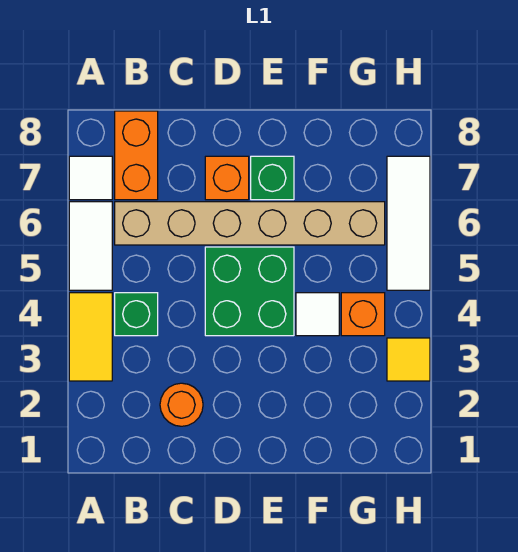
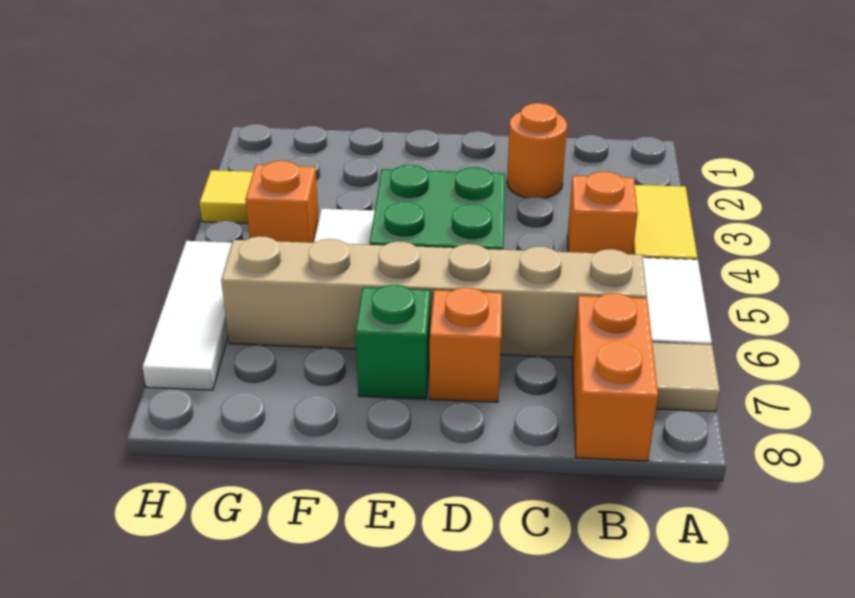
white tile A7 level 1 -> tan tile A7 level 1
green brick B4 level 1 -> orange brick B4 level 1

